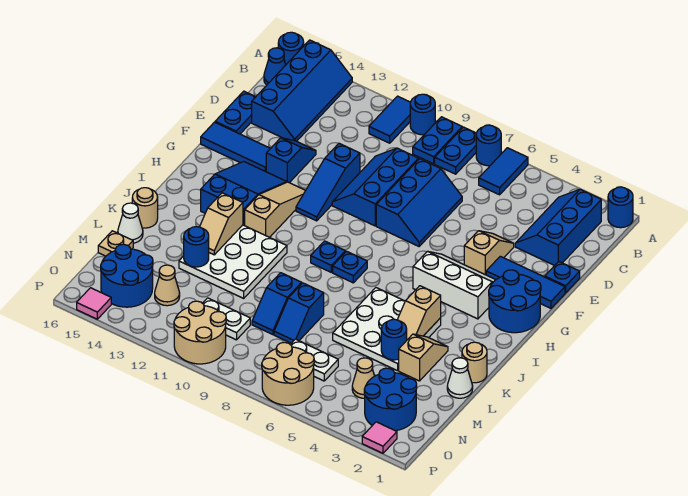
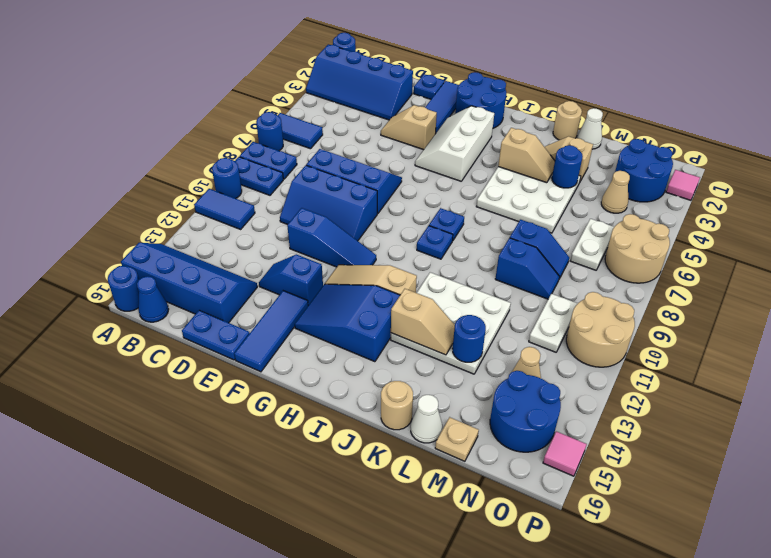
blue slope B2:D3 level 1 top 2 -> blue slope A2:D3 level 1 top 2

